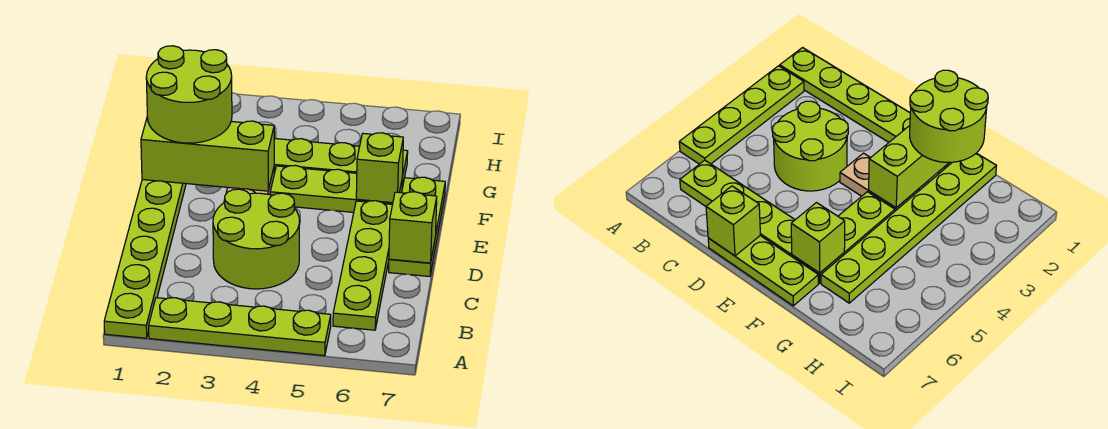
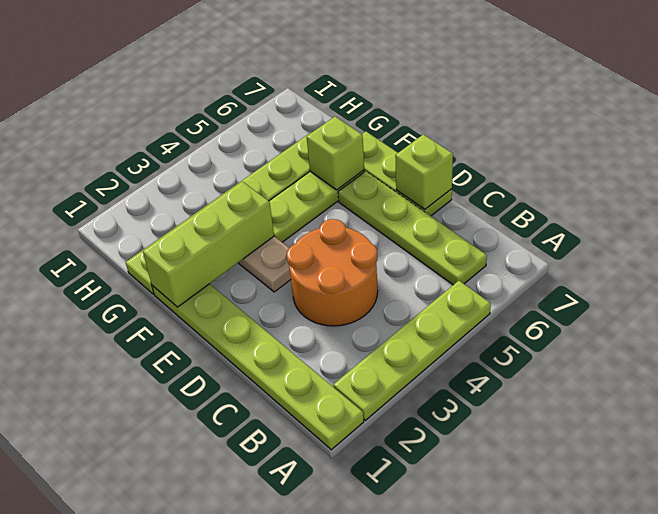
lime round brick C3:D4 level 1 -> orange round brick C3:D4 level 1
lime round brick F1:G2 level 3 -> none

